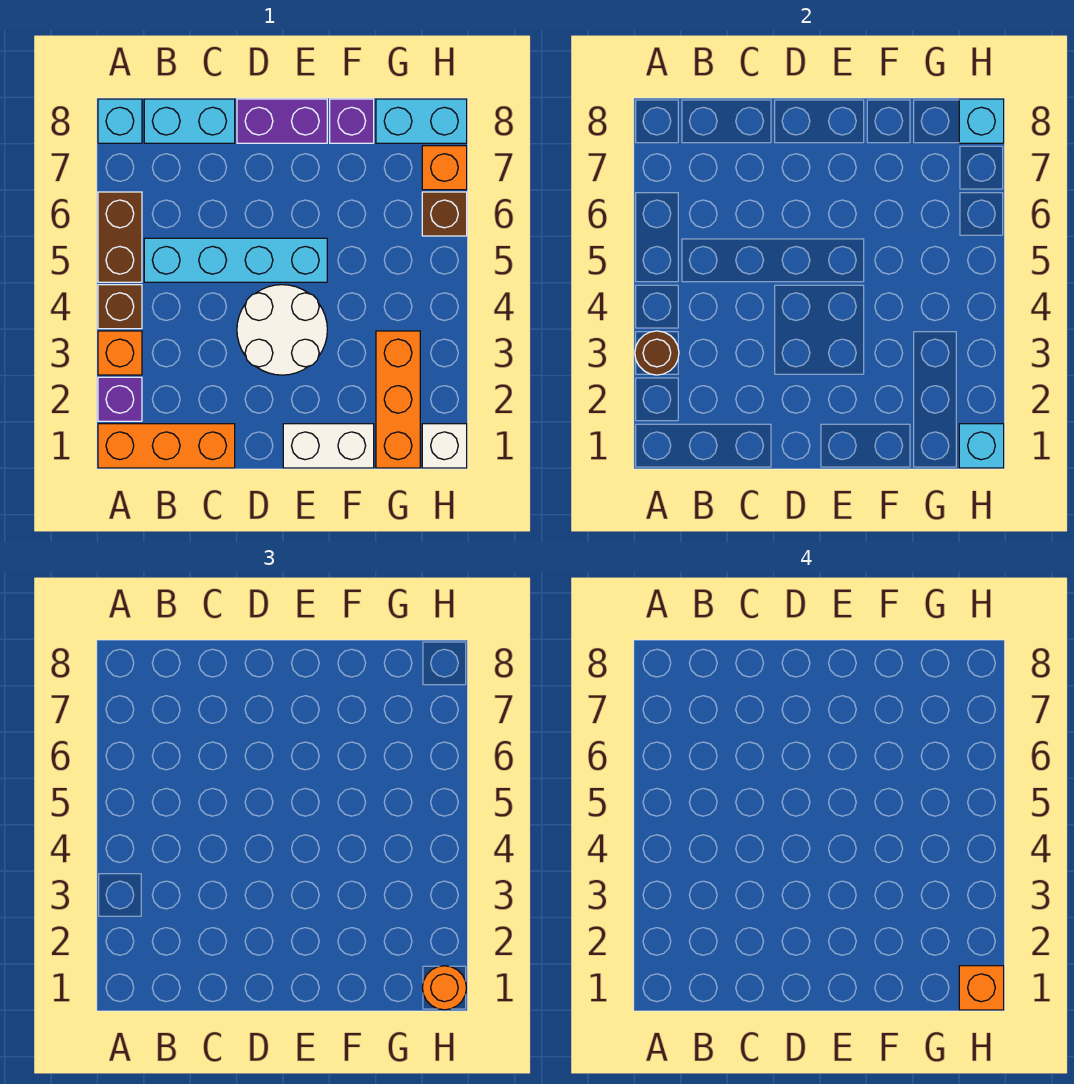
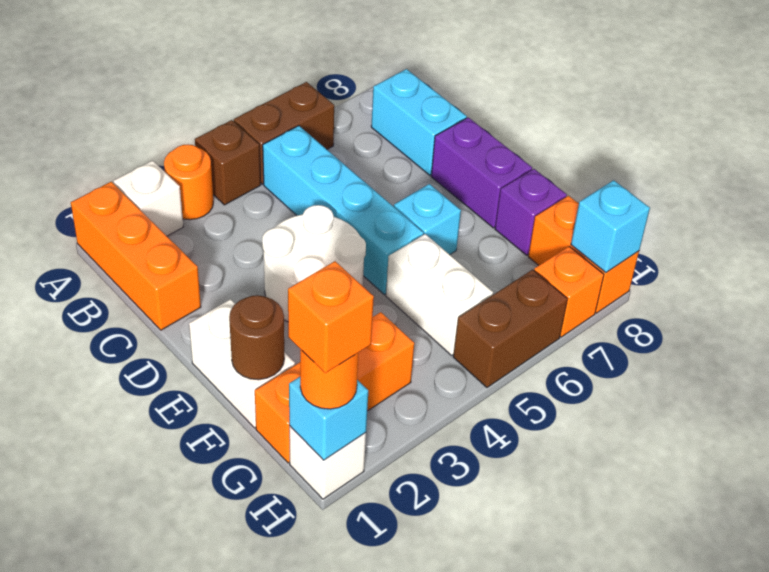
purple brick A2 level 1 -> white brick A2 level 1
orange brick A3 level 1 -> orange round brick A3 level 1
brown round brick A3 level 2 -> brown round brick F1 level 2
cyan brick A8 level 1 -> cyan brick E6 level 1
none -> white brick F5:G5 level 1
cyan brick G8:H8 level 1 -> orange brick G8:H8 level 1
brown brick H6 level 1 -> brown brick H5:H6 level 1

